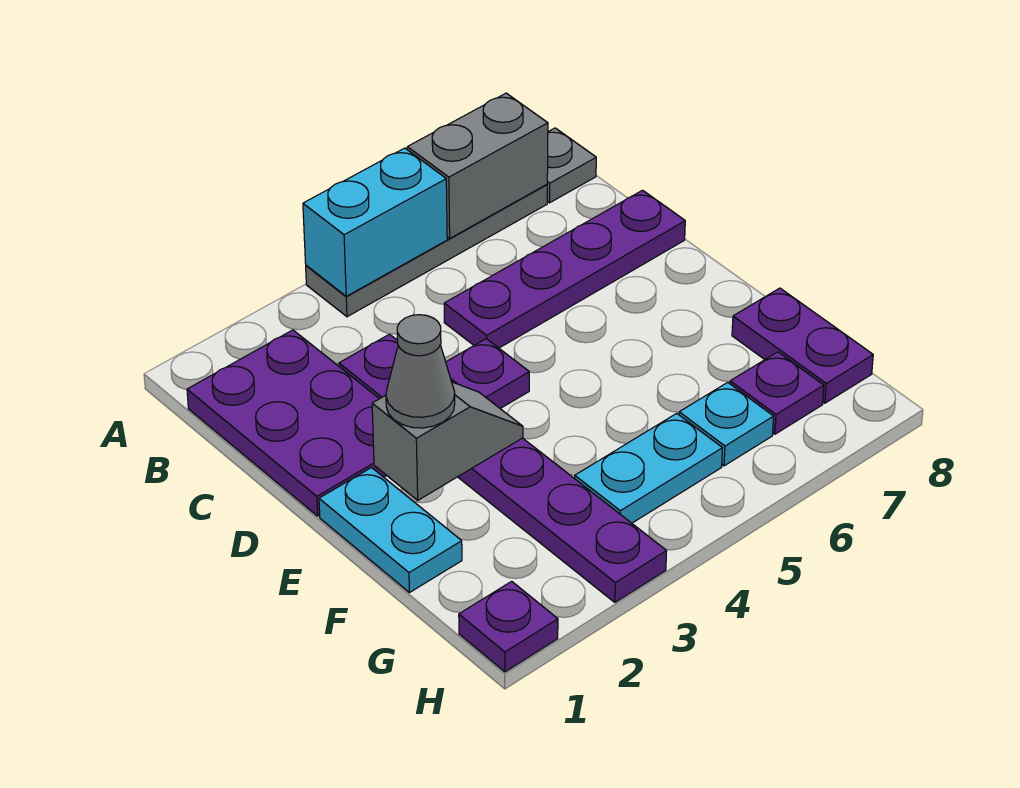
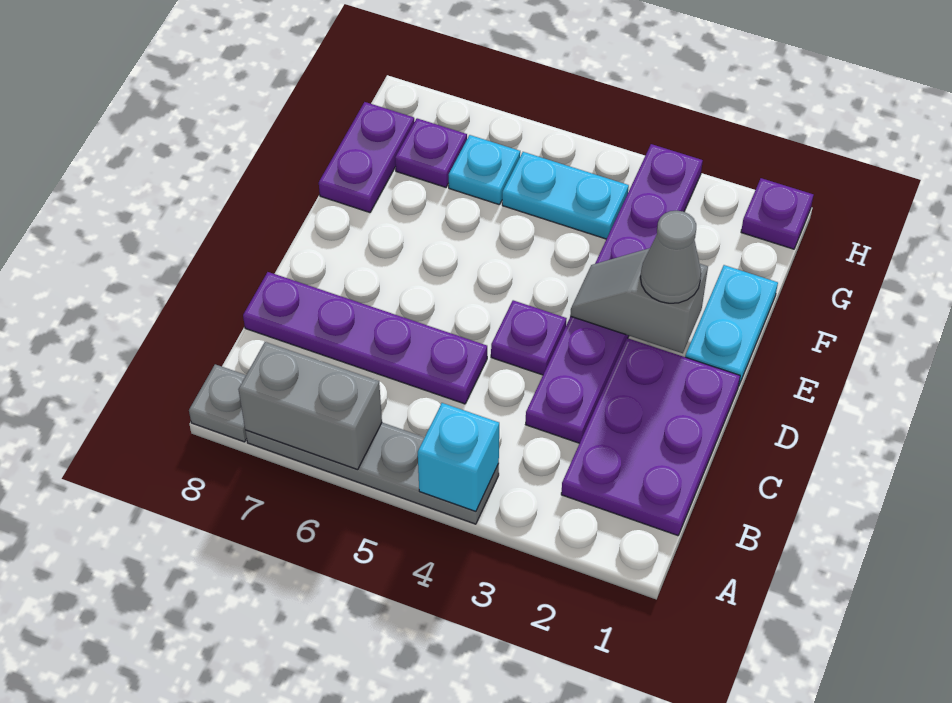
cyan brick A4:A5 level 2 -> cyan brick A4 level 2

